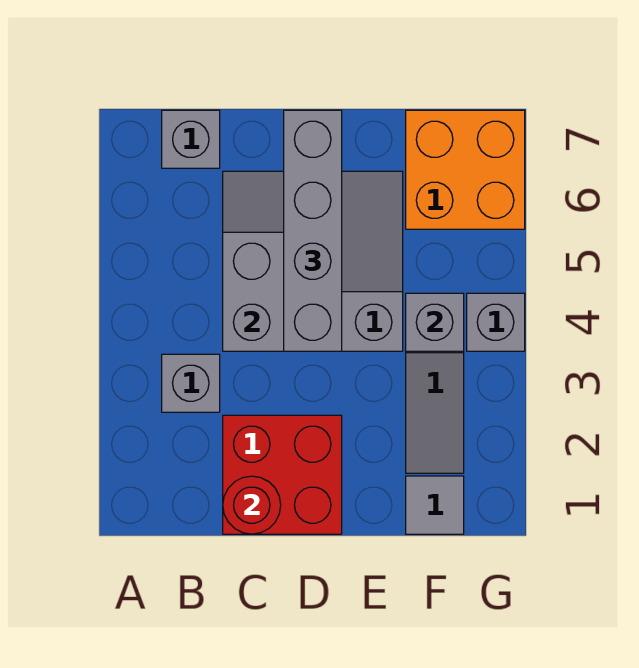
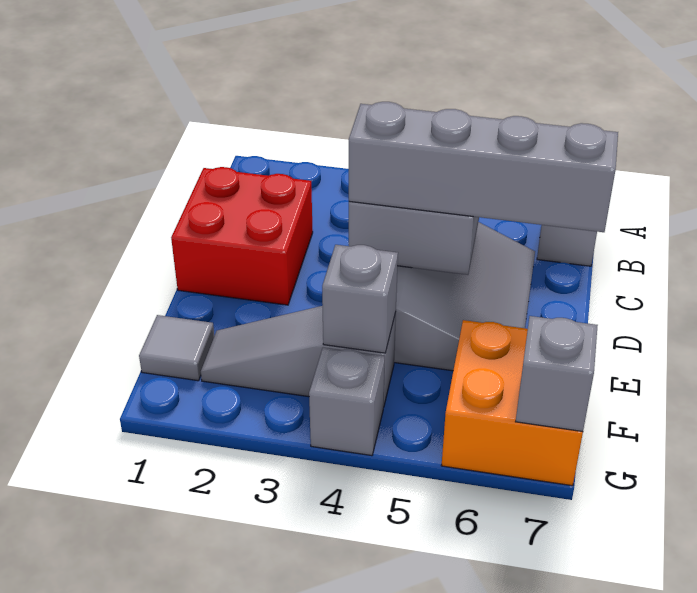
grey brick B3 level 1 -> grey brick G7 level 2
red round brick C1 level 2 -> none

